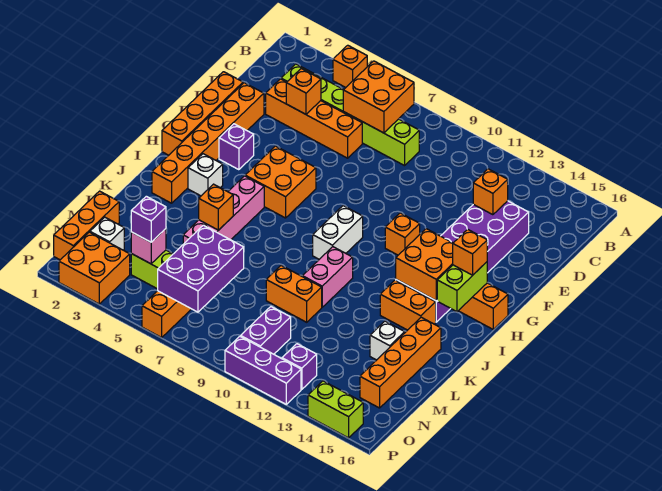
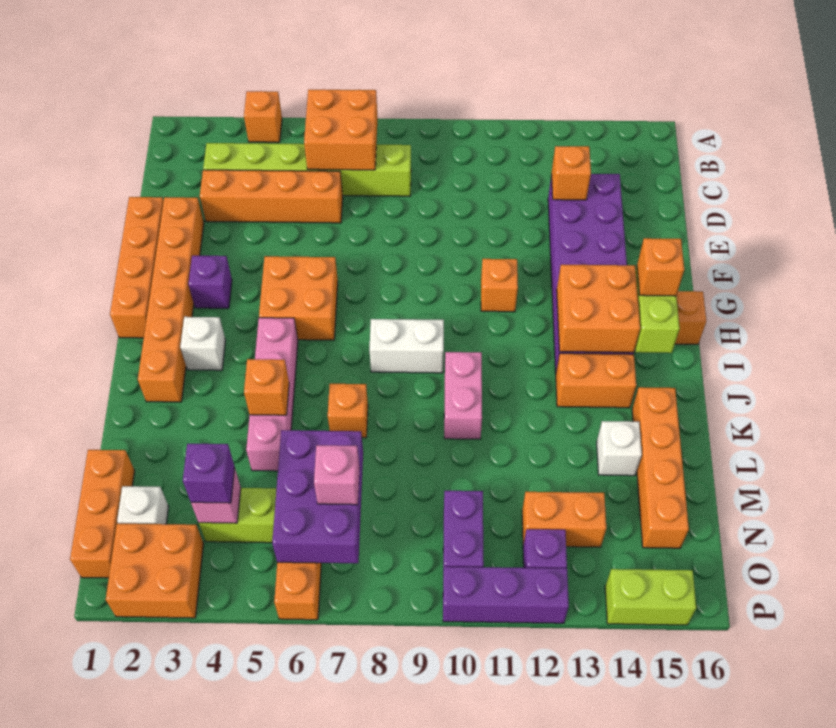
orange brick D4 level 2 -> orange brick K7 level 1
white brick H9:I9 level 1 -> white brick I8:I9 level 1
orange brick L9:L10 level 1 -> orange brick N12:N13 level 1
none -> pink brick N7 level 3

